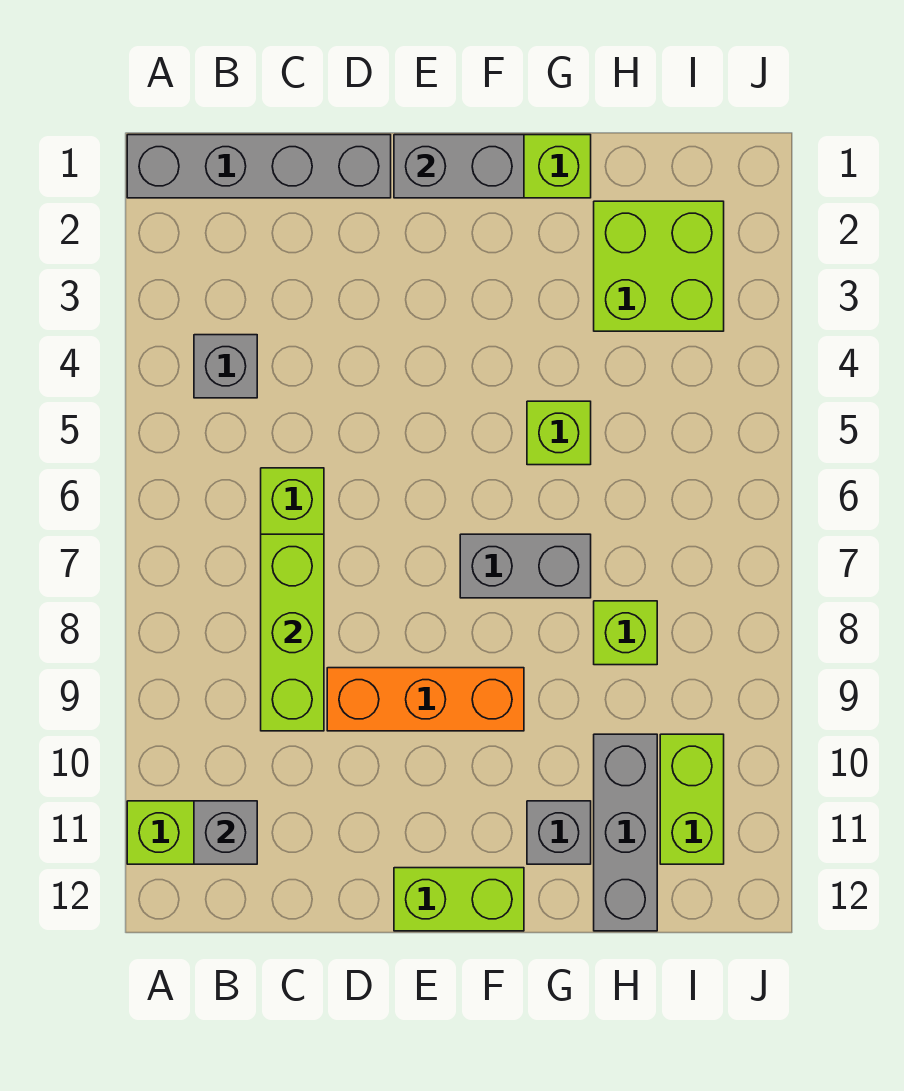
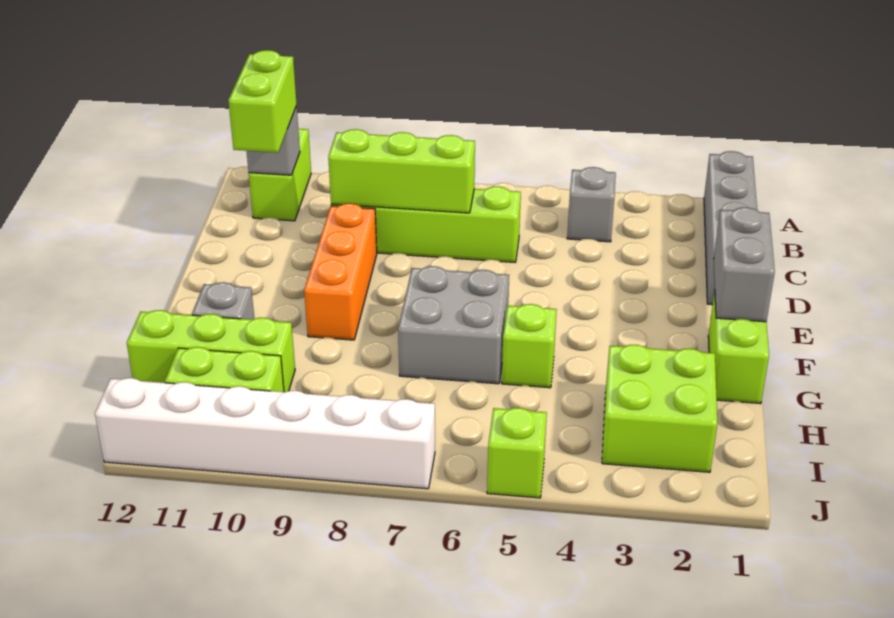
lime brick E12:F12 level 1 -> lime brick B11:C11 level 3
grey brick F7:G7 level 1 -> grey brick F6:G7 level 1
lime brick H8 level 1 -> lime brick J5 level 1
grey brick H10:H12 level 1 -> lime brick H10:H12 level 1
none -> white brick J7:J12 level 1

